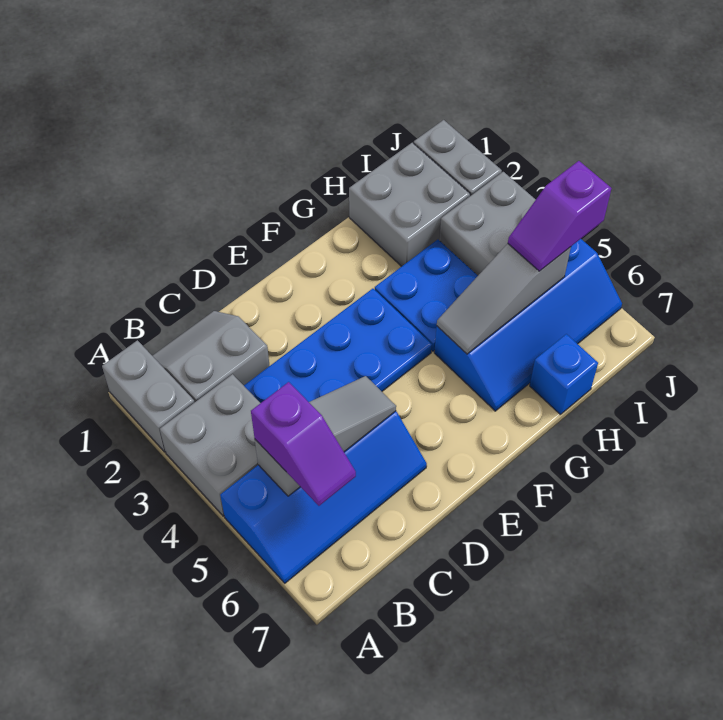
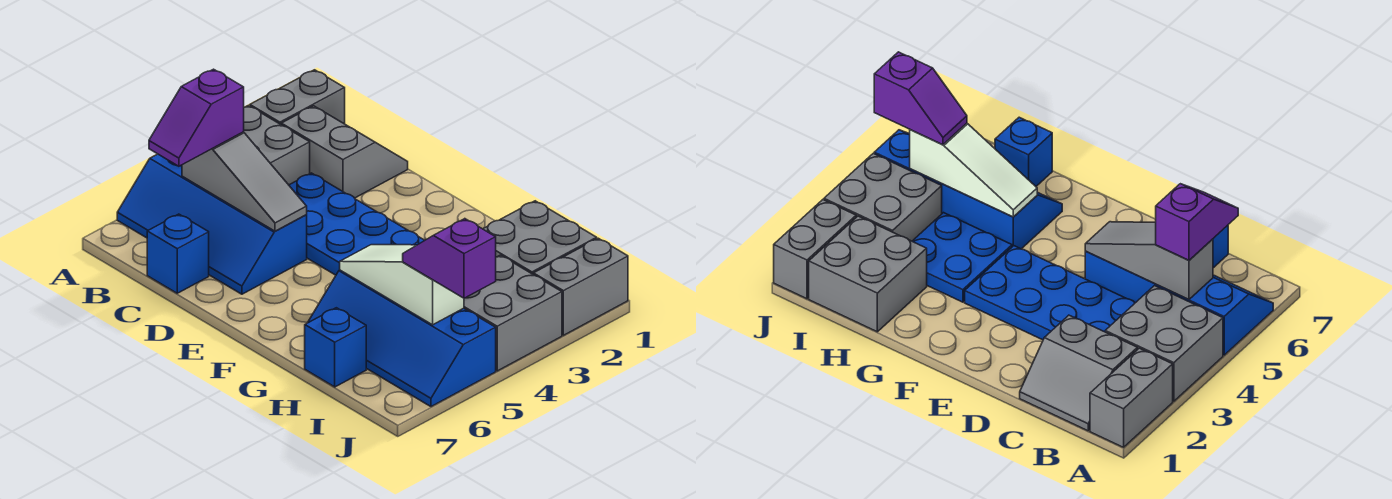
none -> blue brick C7 level 1
grey slope G5:I5 level 2 top I -> white slope G5:I5 level 2 top I

